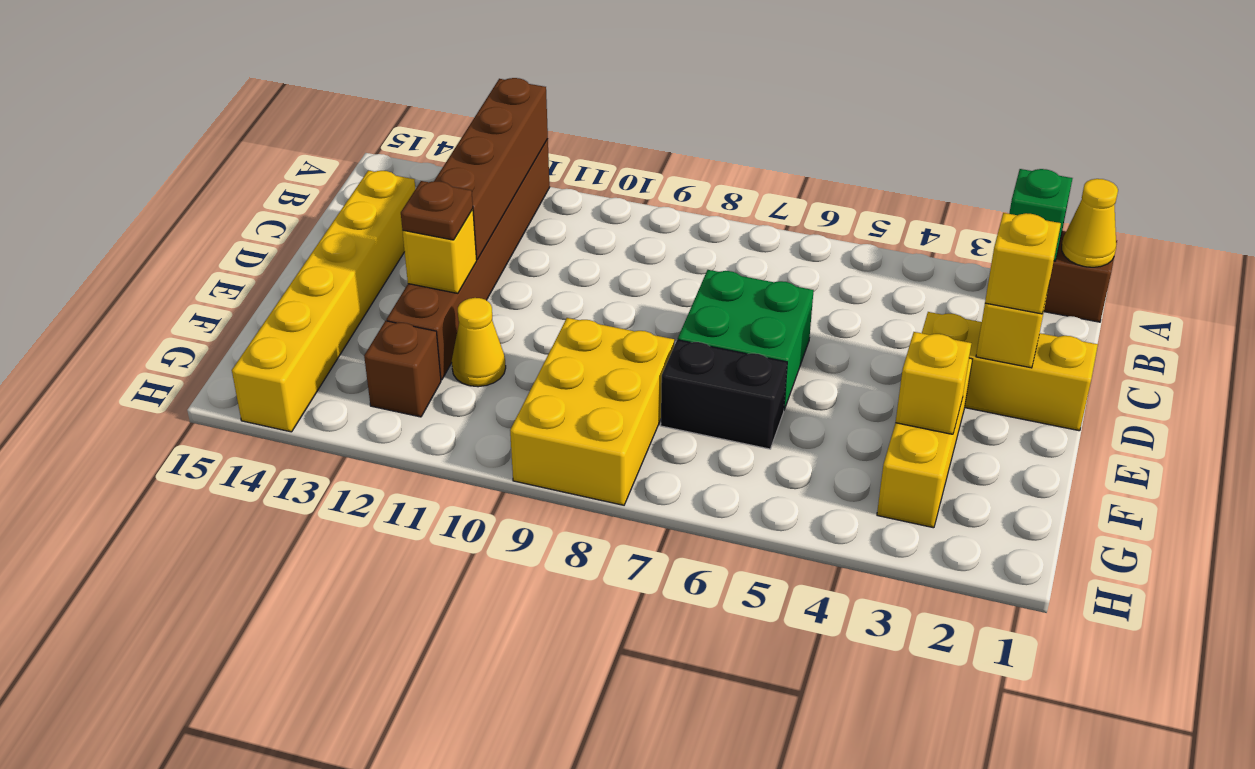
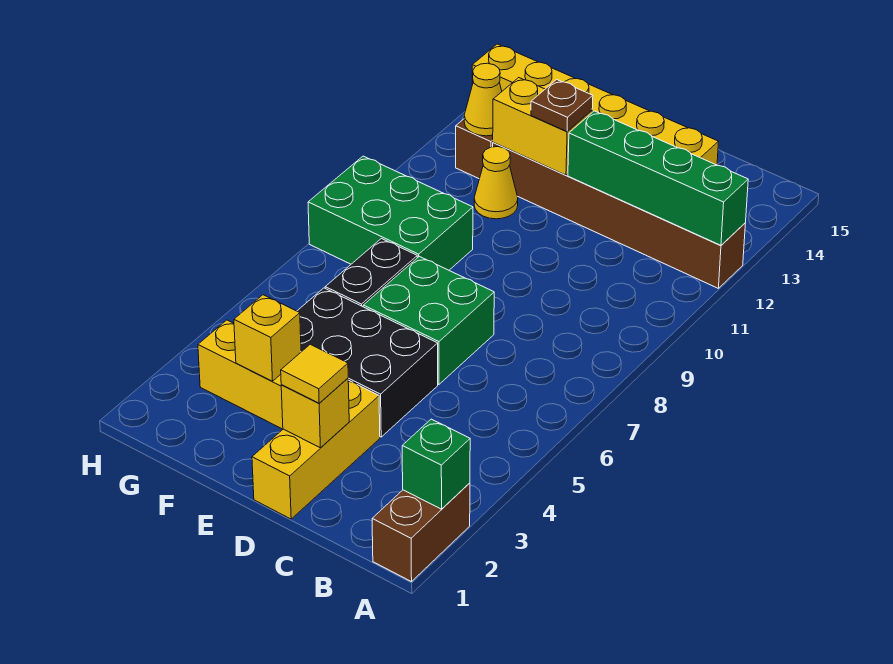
yellow cone A1 level 2 -> yellow cone G12 level 2
brown brick A12:D12 level 2 -> green brick A12:D12 level 2
yellow brick D2 level 3 -> yellow tile D2 level 3
none -> black brick D4:F5 level 1
yellow brick E12 level 2 -> yellow brick E12:F12 level 2
yellow brick F8:H9 level 1 -> green brick F8:H9 level 1

